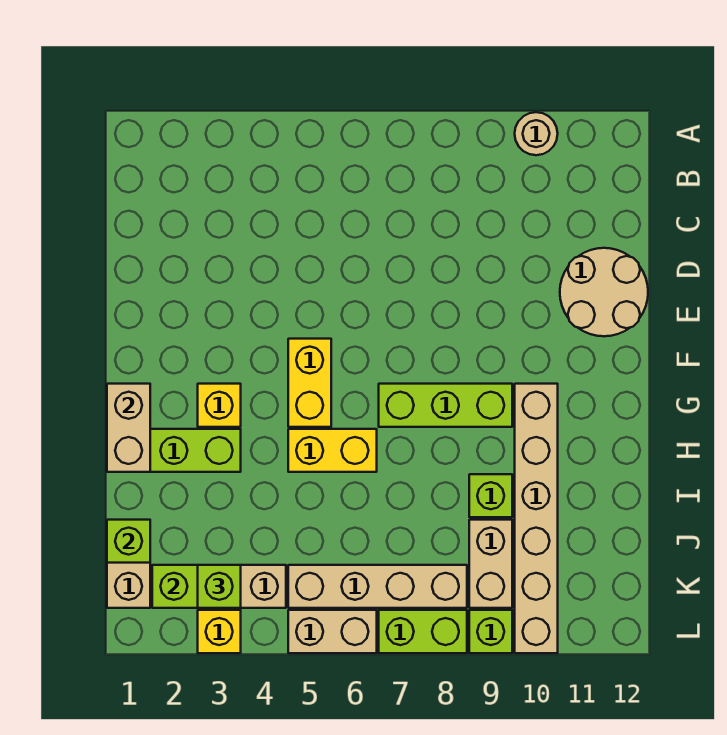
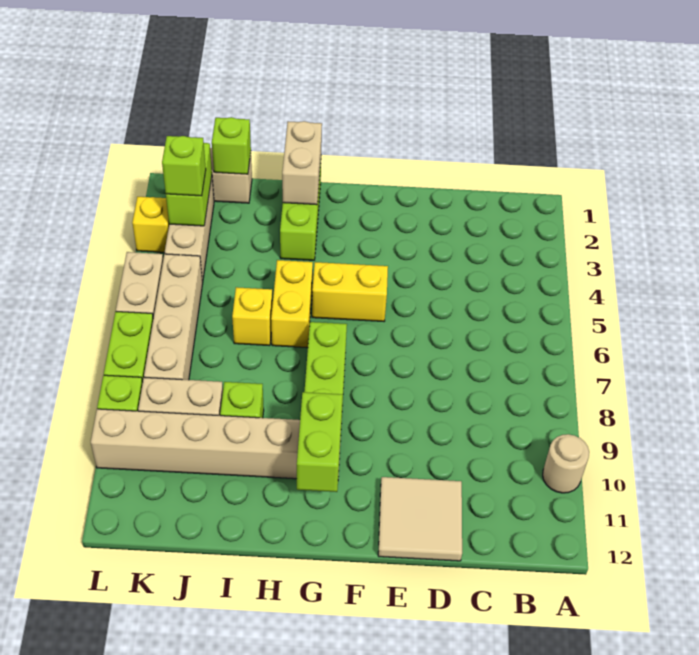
tan round brick D11:E12 level 1 -> tan tile D11:E12 level 1
tan brick G1:H1 level 2 -> tan brick H1:H2 level 2
yellow brick G3 level 1 -> yellow brick I6 level 1
none -> lime brick G10:G11 level 2

